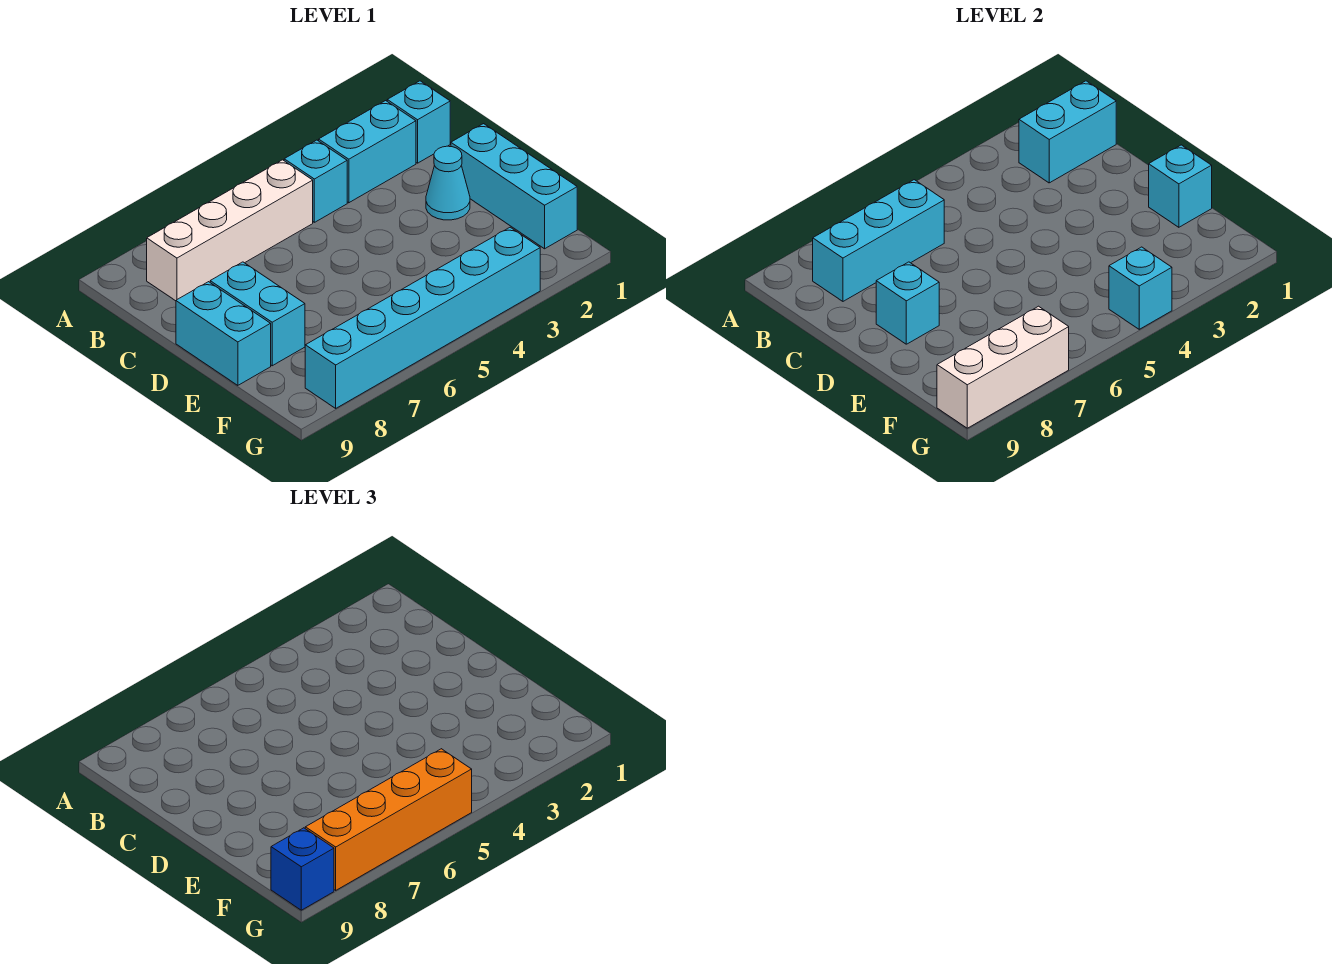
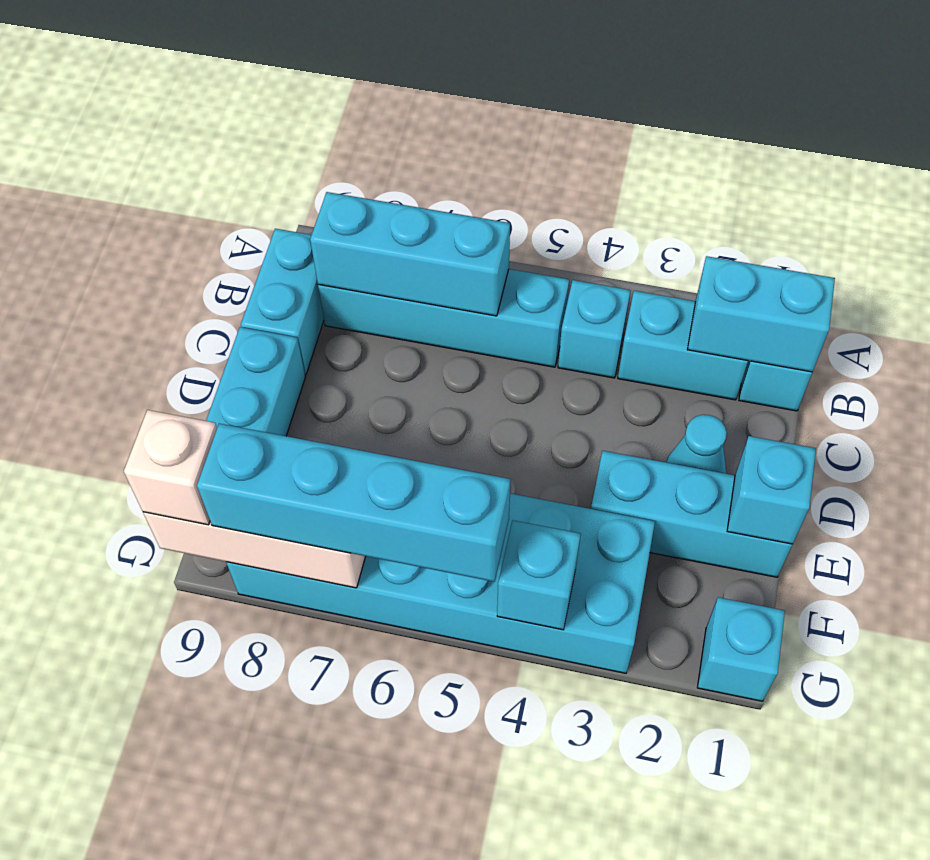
white brick B5:B8 level 1 -> cyan brick B5:B8 level 1
cyan brick D1:F1 level 1 -> cyan brick E1:E3 level 1
cyan brick D8:E8 level 1 -> cyan brick B9:C9 level 1
cyan brick D8 level 2 -> cyan brick G1 level 1
cyan brick G3:G8 level 1 -> cyan brick F3:G8 level 1
orange brick G5:G8 level 3 -> cyan brick G5:G8 level 3
blue brick G9 level 3 -> white brick G9 level 3

